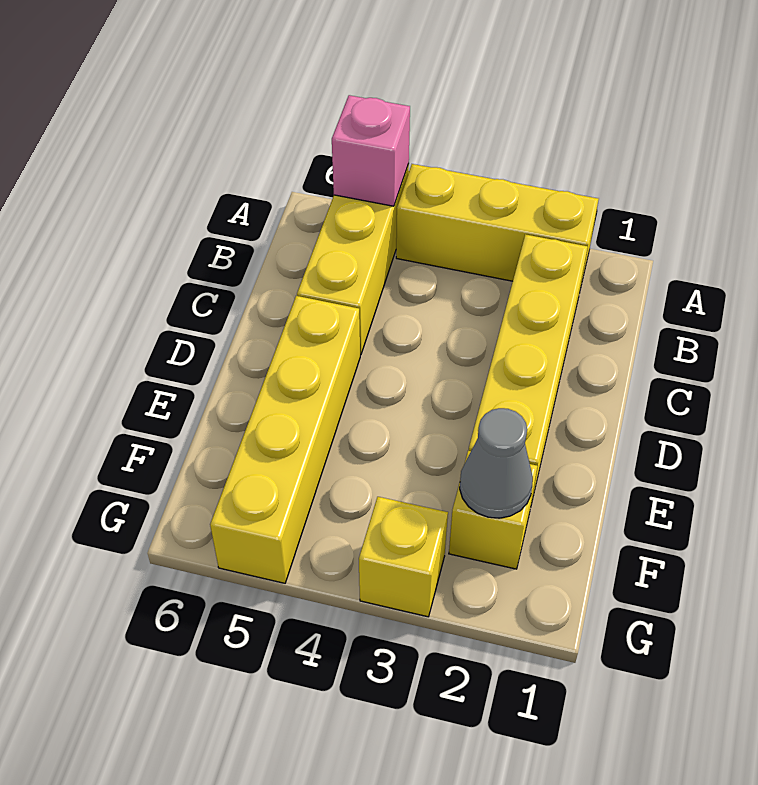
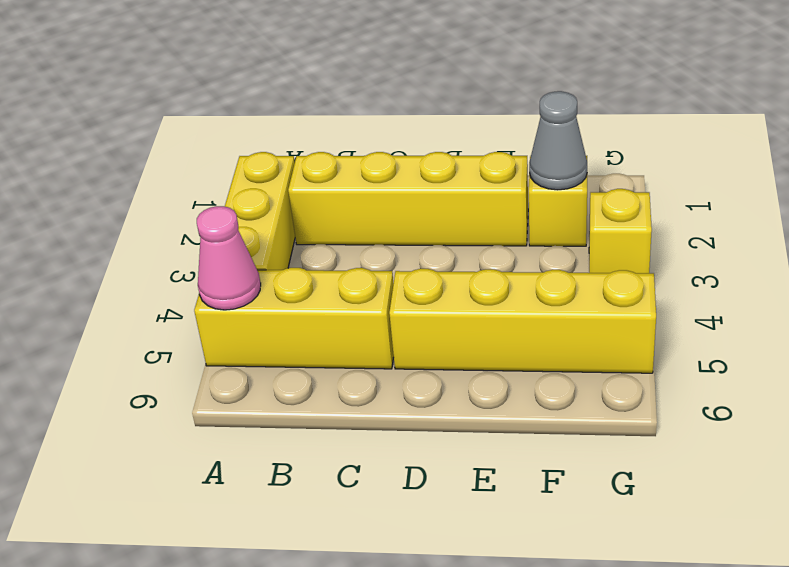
pink brick A5 level 2 -> pink cone A5 level 2

